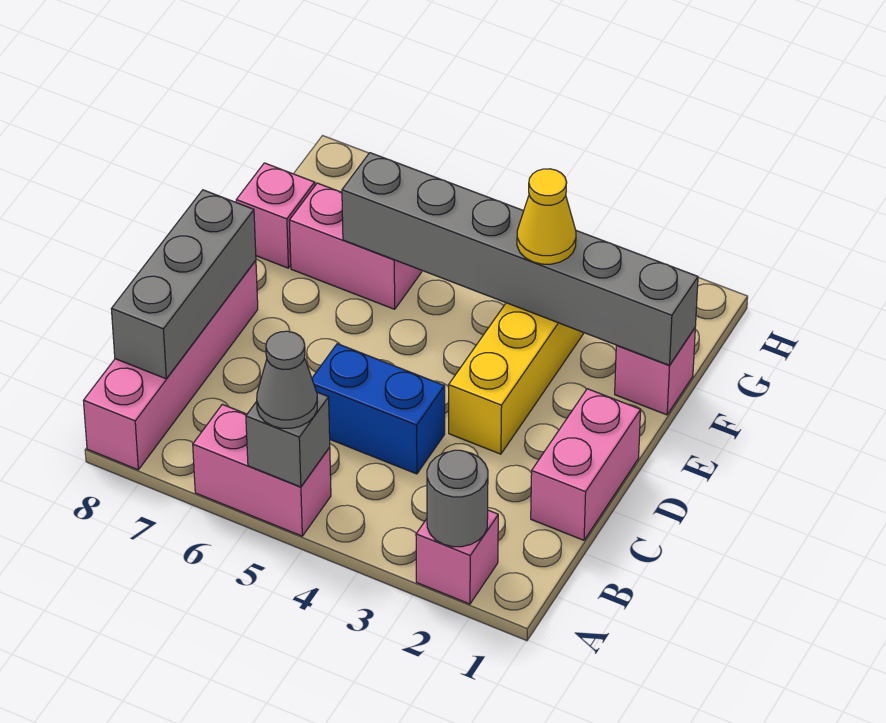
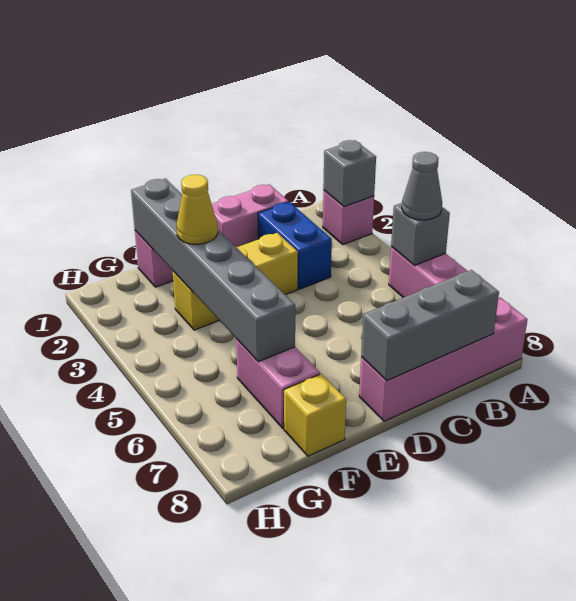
grey round brick A2 level 2 -> grey brick A2 level 2
blue brick C4:C5 level 1 -> blue brick C2:C3 level 1
pink brick F8 level 1 -> yellow brick F8 level 1

